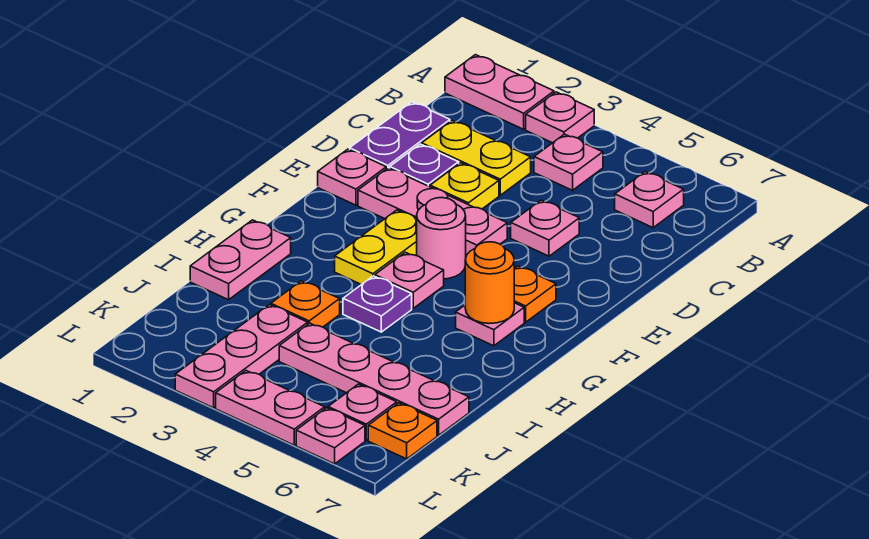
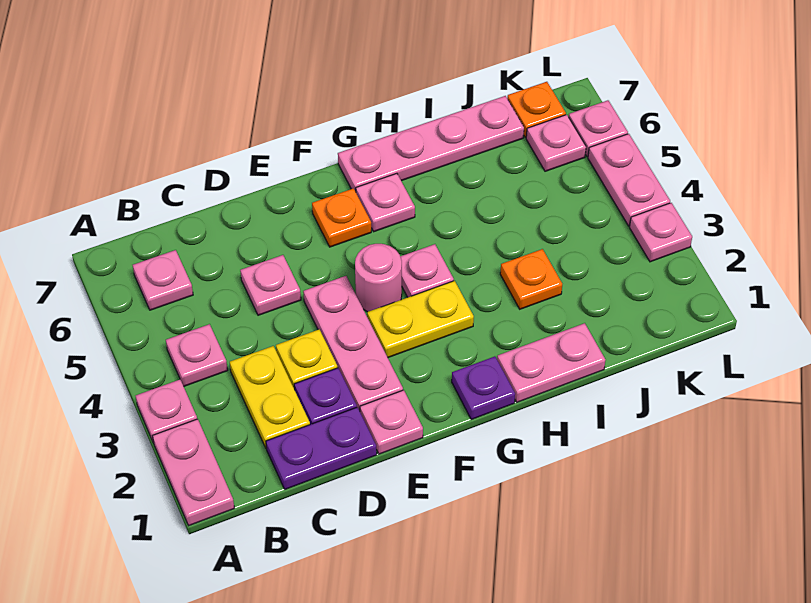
orange round brick G6 level 2 -> none
purple plate H4 level 1 -> purple plate G1 level 1
pink plate J3:L3 level 1 -> pink plate L3 level 1
pink plate J4:J7 level 1 -> pink plate G7:J7 level 1

